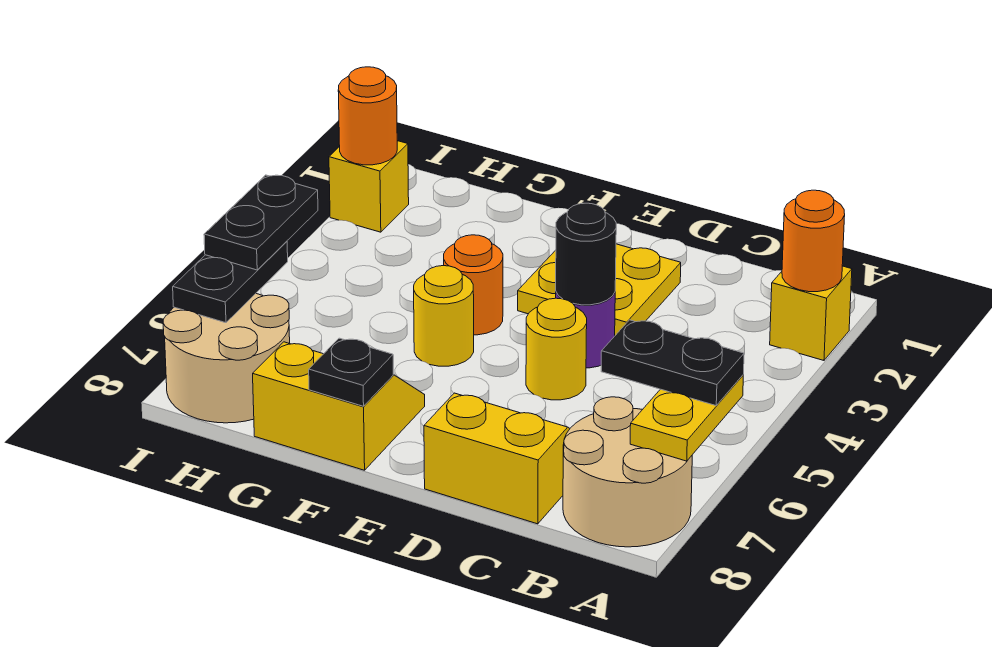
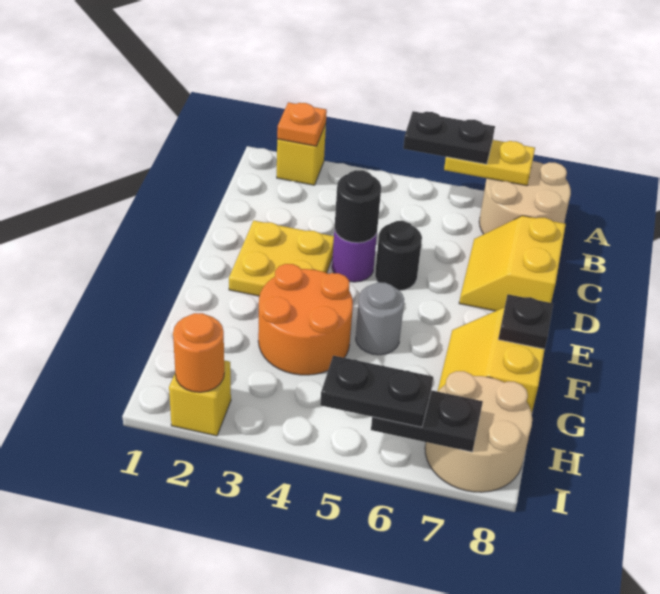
orange round brick A2 level 2 -> orange plate A2 level 2
black plate A6:B6 level 3 -> black plate A5:A6 level 3
yellow round brick D5 level 1 -> black round brick D5 level 1
orange round brick F4 level 1 -> orange round brick F3:G4 level 1
yellow round brick F5 level 1 -> grey round brick F5 level 1

